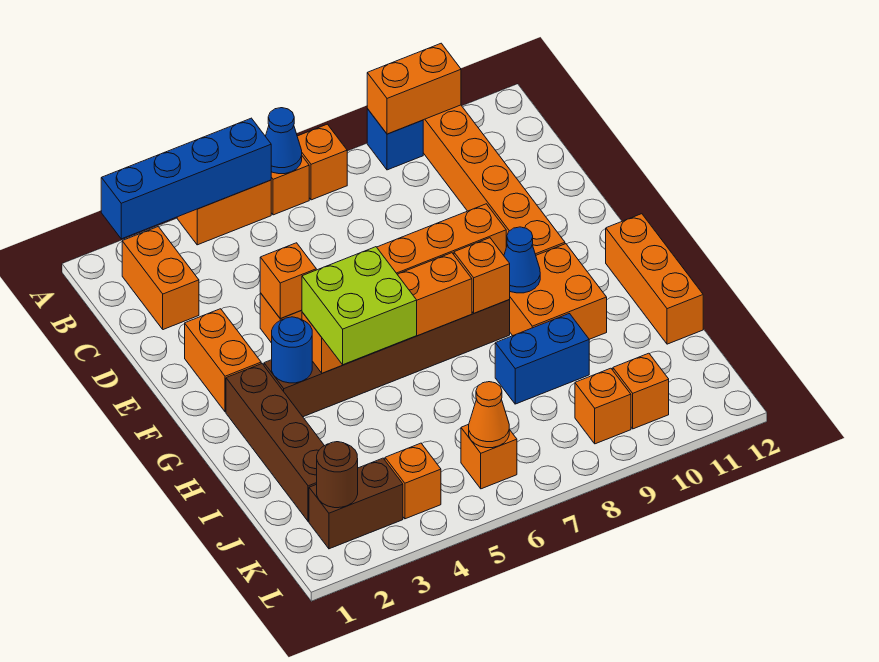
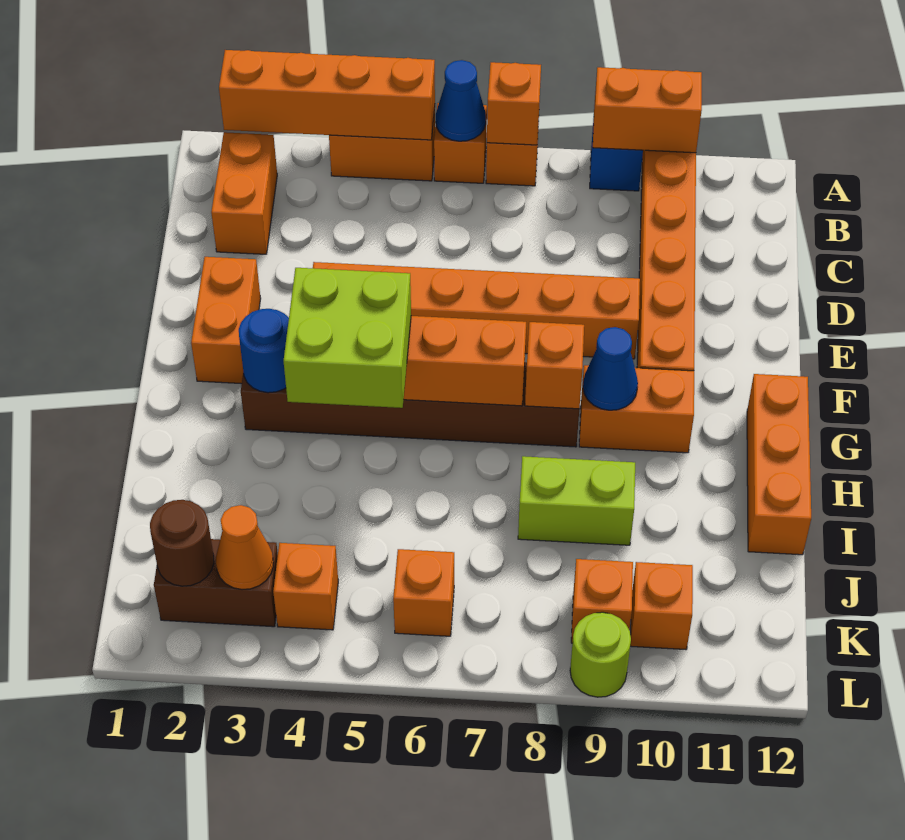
blue brick A2:A5 level 2 -> orange brick A2:A5 level 2
orange brick E4 level 2 -> orange brick A7 level 2
brown brick G2:J2 level 1 -> none
orange brick G9:H10 level 1 -> orange brick G9:G10 level 1
blue brick I8:I9 level 1 -> lime brick I8:I9 level 1
orange cone K6 level 2 -> orange cone K3 level 2
none -> lime round brick L9 level 1

